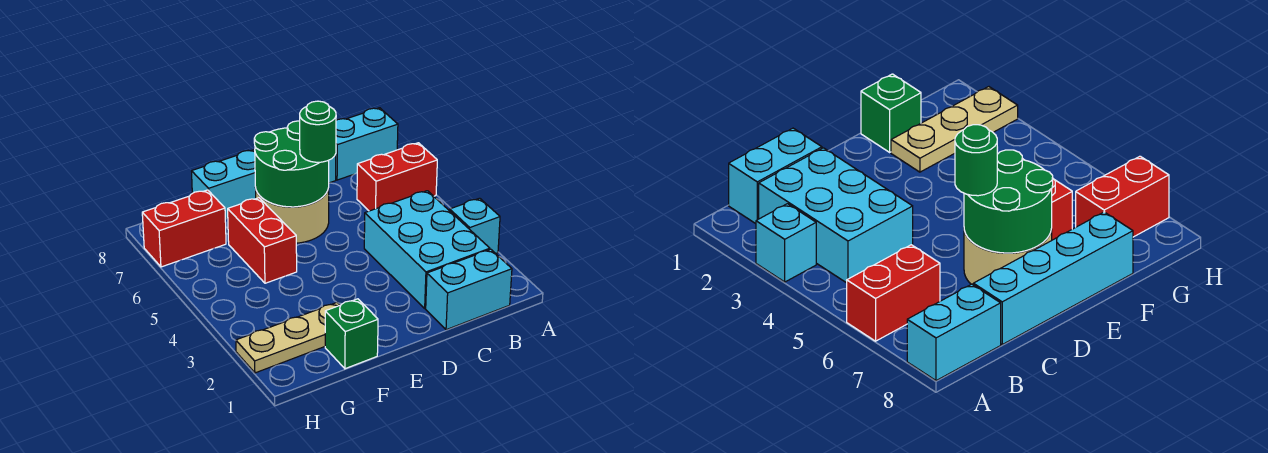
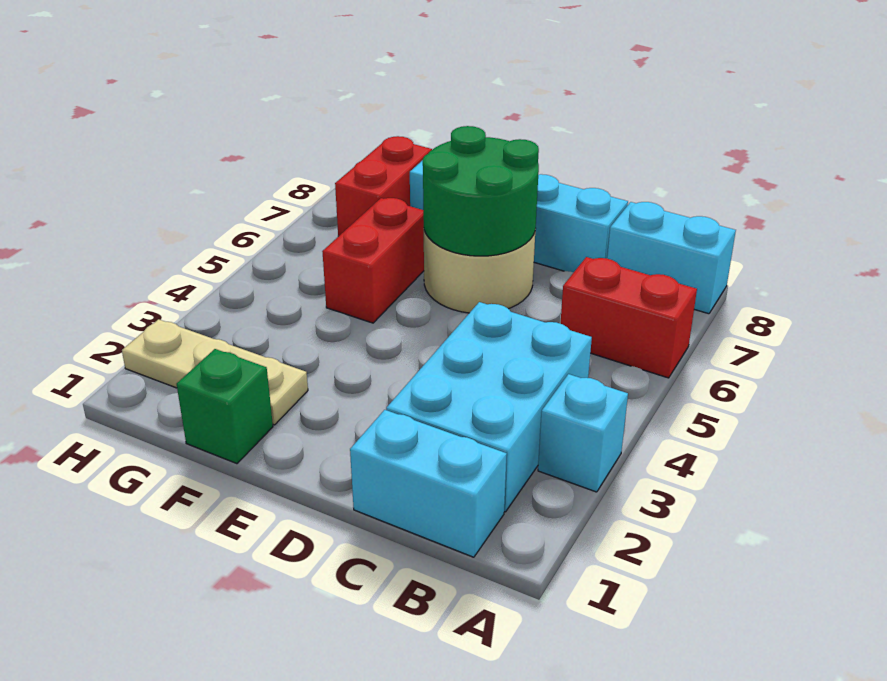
green round brick D6 level 3 -> none
red brick G7:H7 level 1 -> red brick G7:G8 level 1

